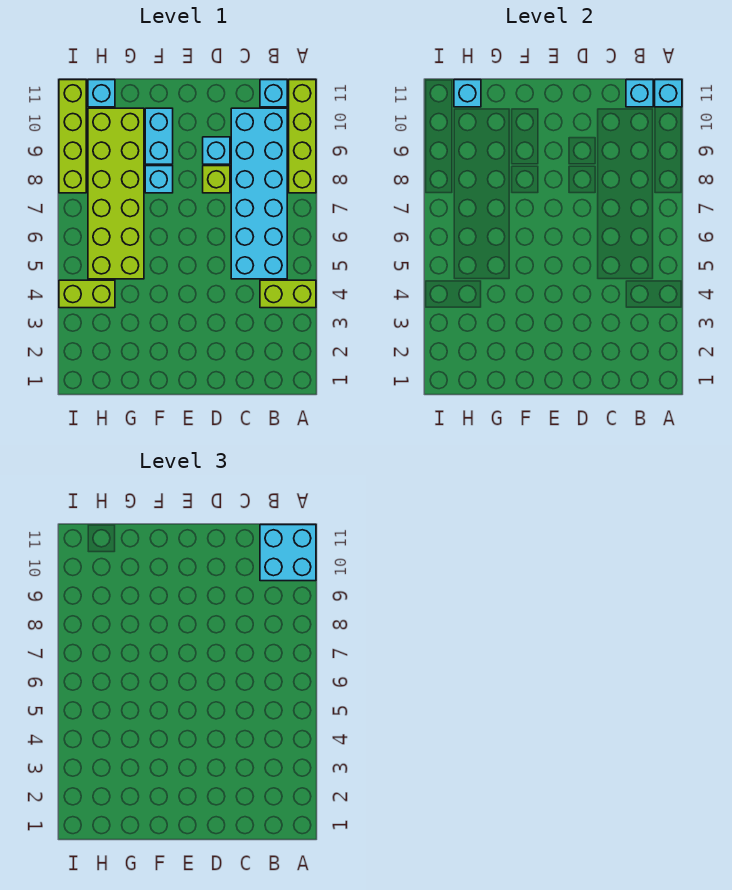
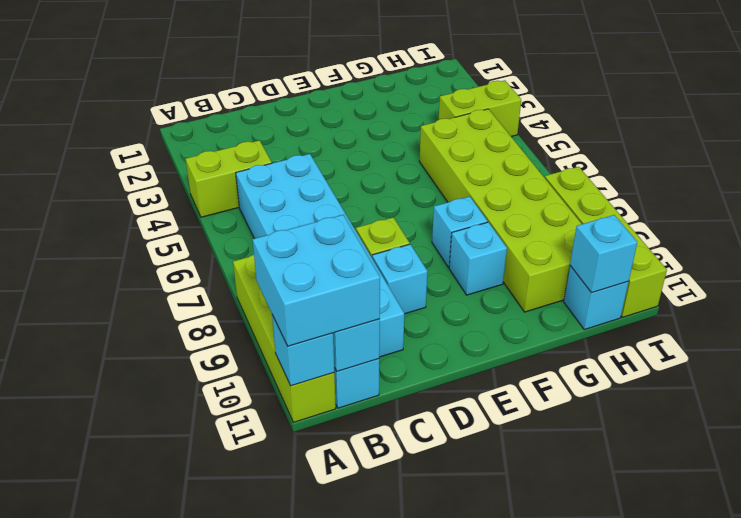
cyan brick F9:F10 level 1 -> cyan brick F9 level 1

